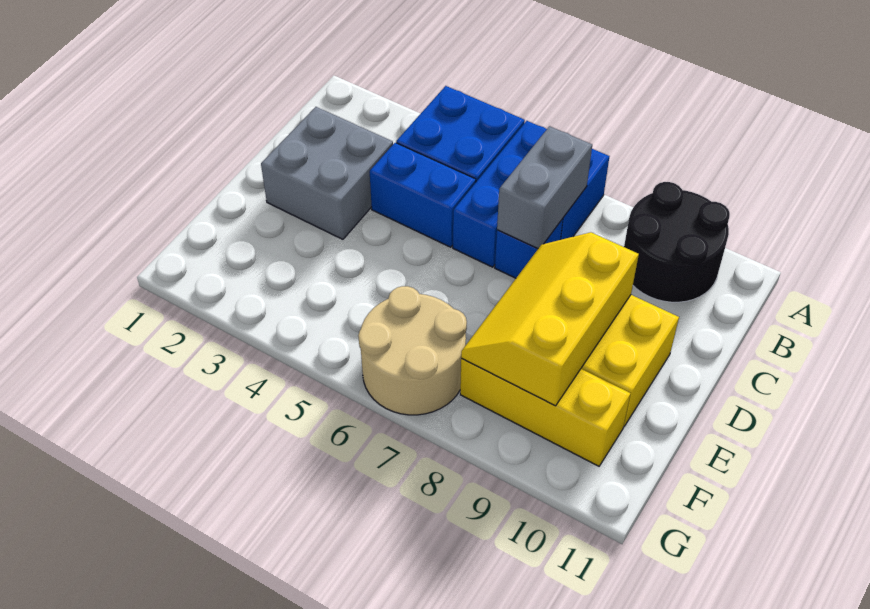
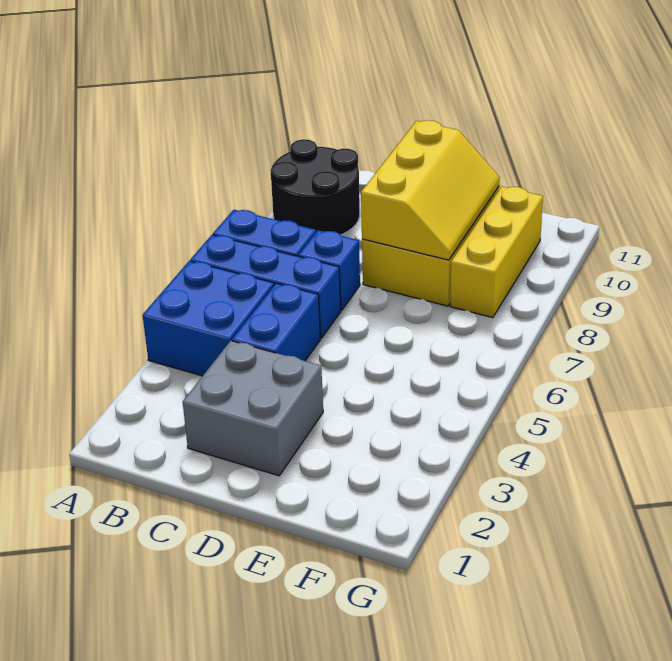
grey brick B7:C7 level 2 -> none
yellow slope D8:F9 level 2 top 9 -> yellow slope D8:E10 level 2 top D
tan round brick F6:G7 level 1 -> none

